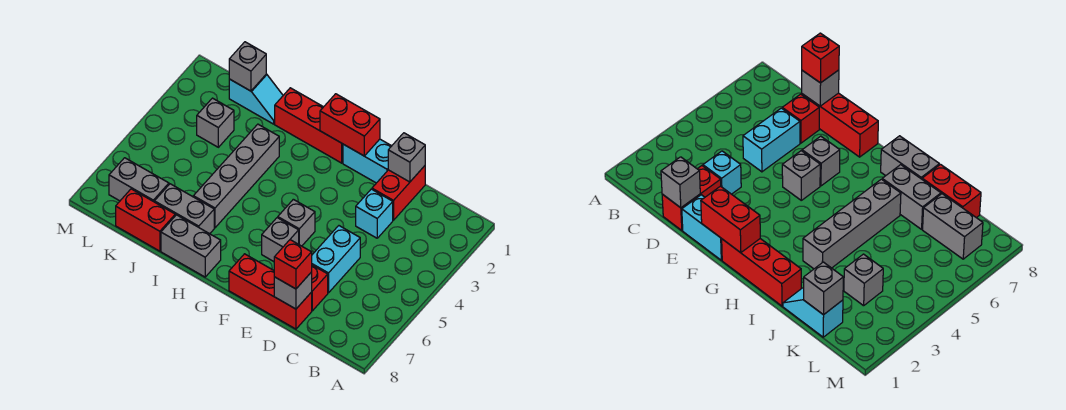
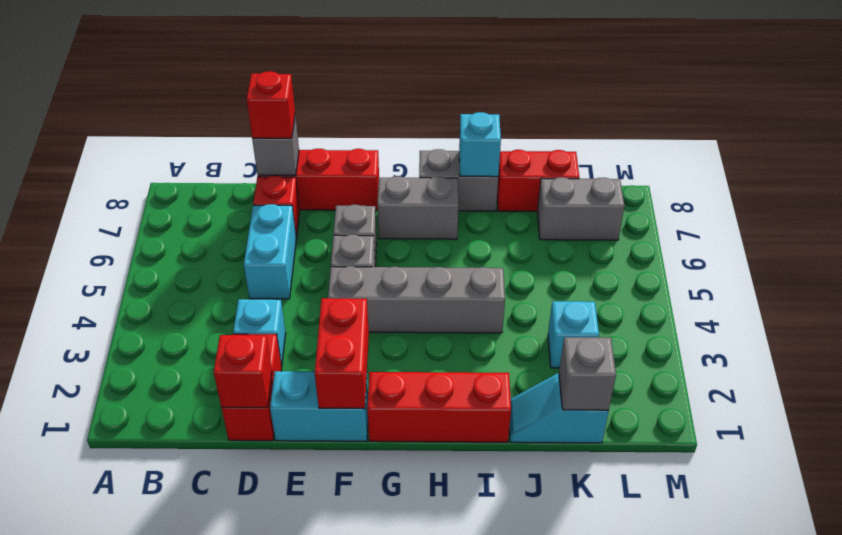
grey brick D1 level 2 -> red brick D1 level 2
red brick F1:G1 level 2 -> red brick F1:F2 level 2
grey brick I3:I6 level 1 -> grey brick F4:I4 level 1
grey brick I7:J7 level 1 -> grey brick G7:H7 level 1
none -> cyan brick I8 level 2
grey brick K3 level 1 -> cyan brick K3 level 1

